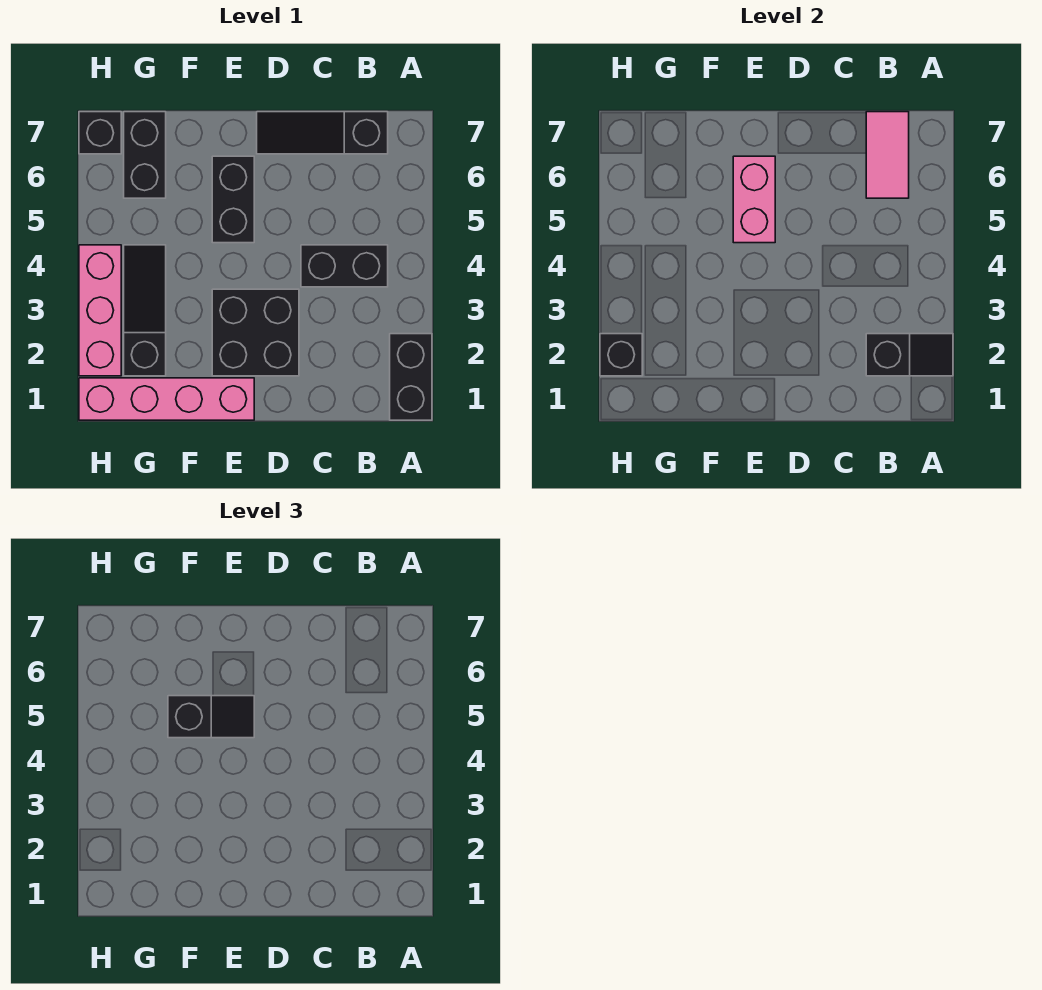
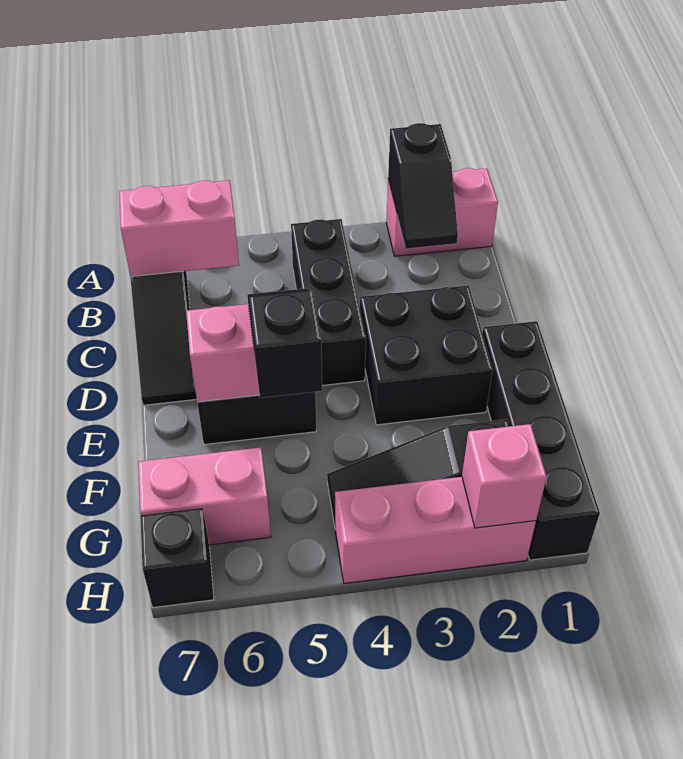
black brick A1:A2 level 1 -> pink brick A1:A2 level 1
black slope A2:B2 level 2 top B -> black slope A2:B2 level 2 top A
black brick B4:C4 level 1 -> black brick B4:D4 level 1
pink tile B6:B7 level 2 -> pink brick B6:B7 level 2
pink brick E1:H1 level 1 -> black brick E1:H1 level 1
black brick G6:G7 level 1 -> pink brick G6:G7 level 1
black brick H2 level 2 -> pink brick H2 level 2

